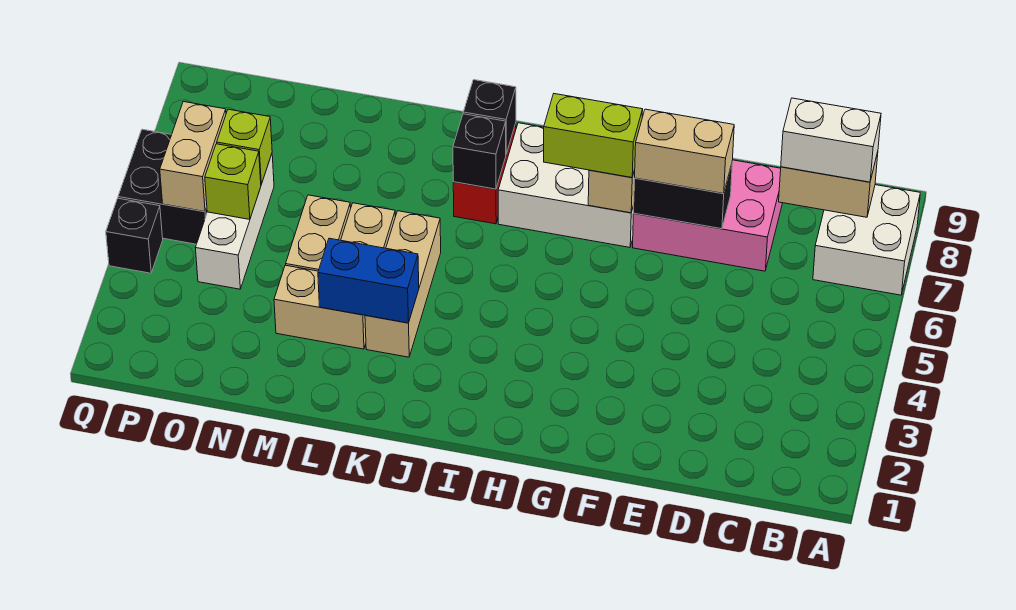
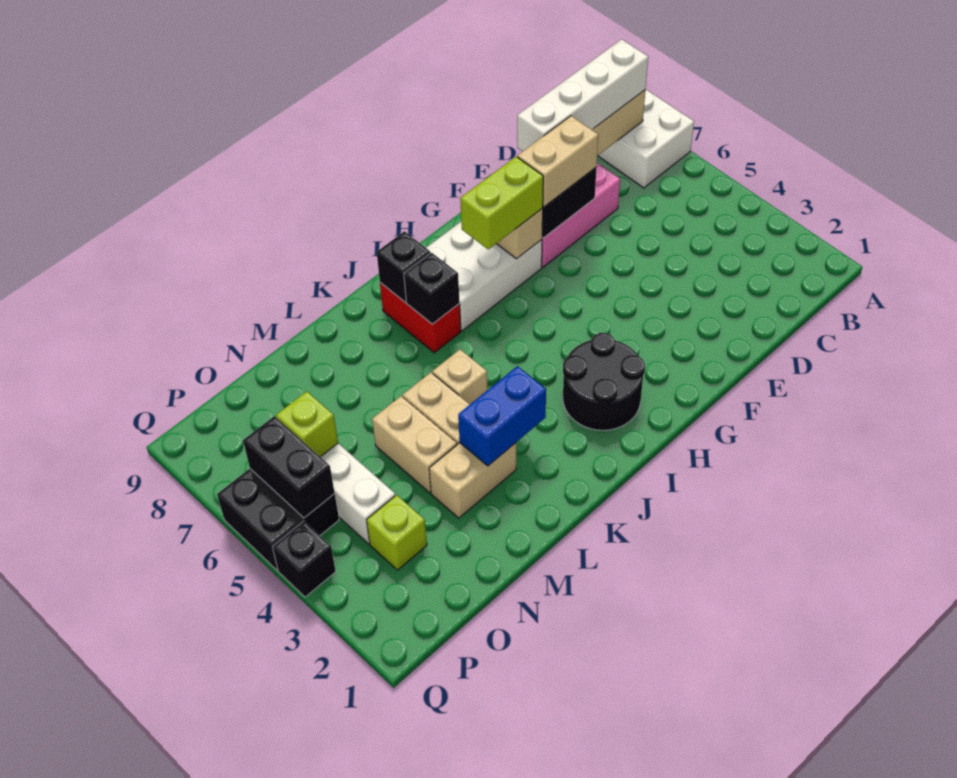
white brick B8:C8 level 3 -> white brick B8:E8 level 3
none -> black round brick H2:I3 level 1
tan brick K3:K5 level 1 -> tan brick K5 level 1
lime brick O5 level 2 -> lime brick O3 level 1
tan brick P5:P6 level 2 -> black brick P5:P6 level 2

